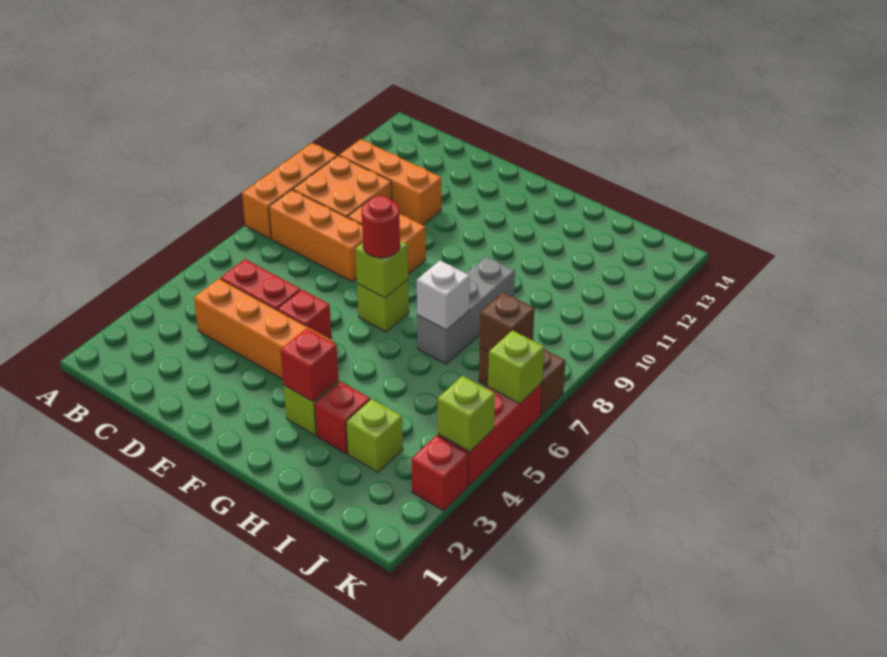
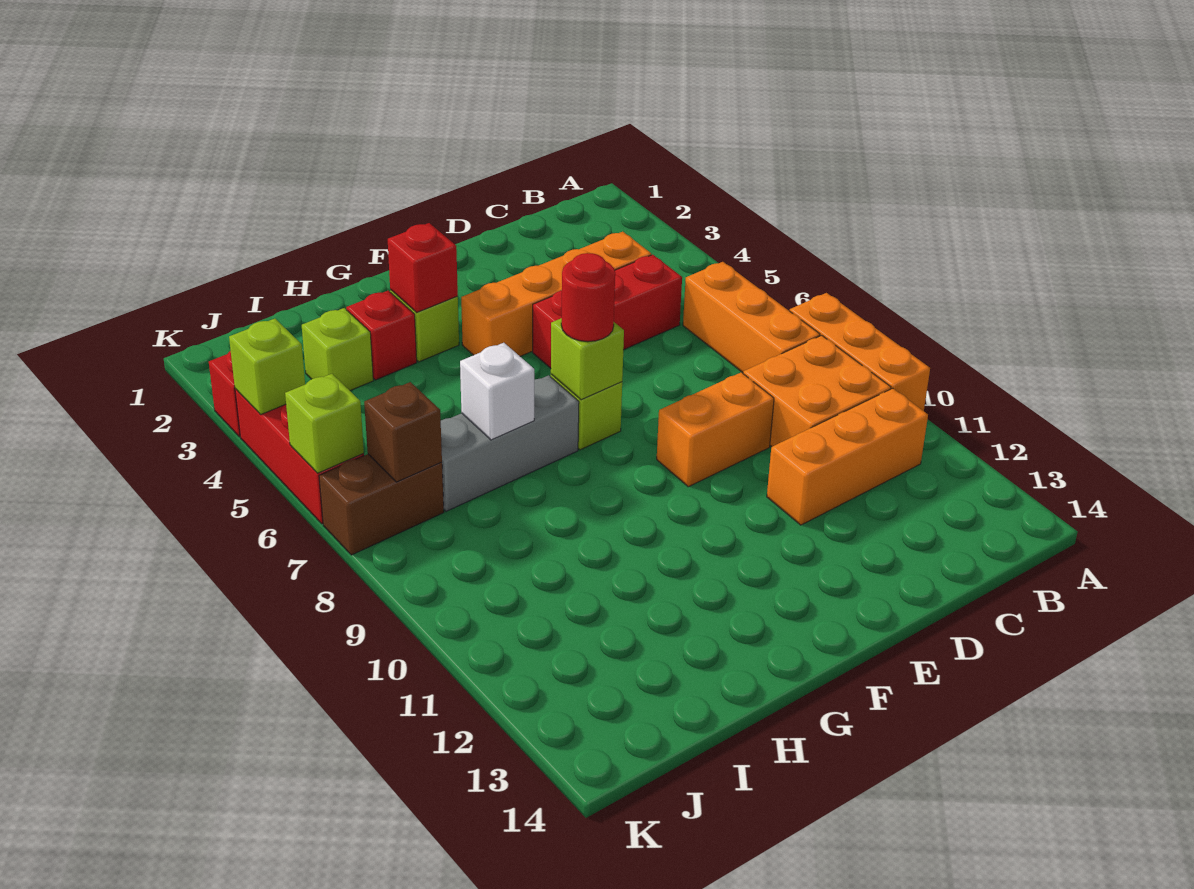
orange brick B8:D8 level 1 -> orange brick B6:B8 level 1
grey brick H7:H9 level 1 -> grey brick G7:I7 level 1

